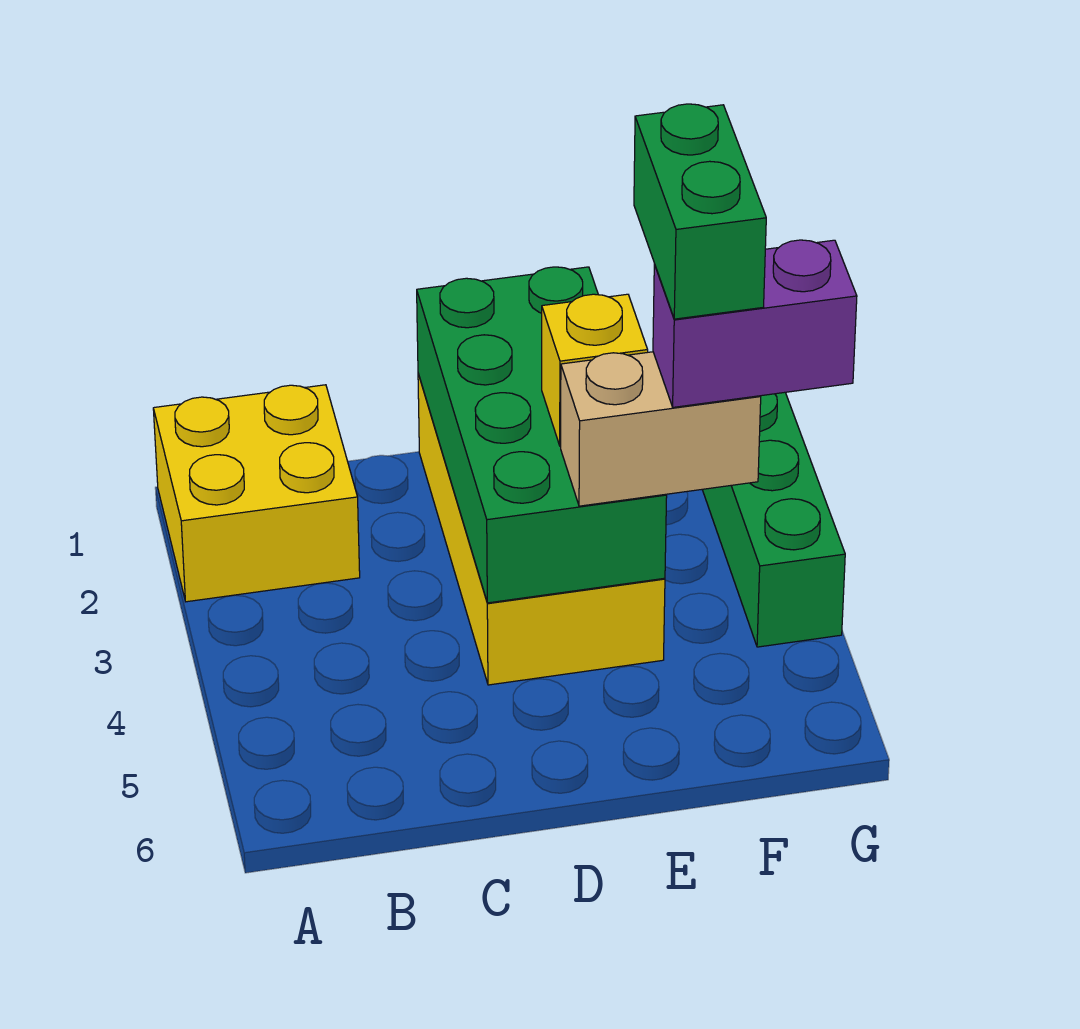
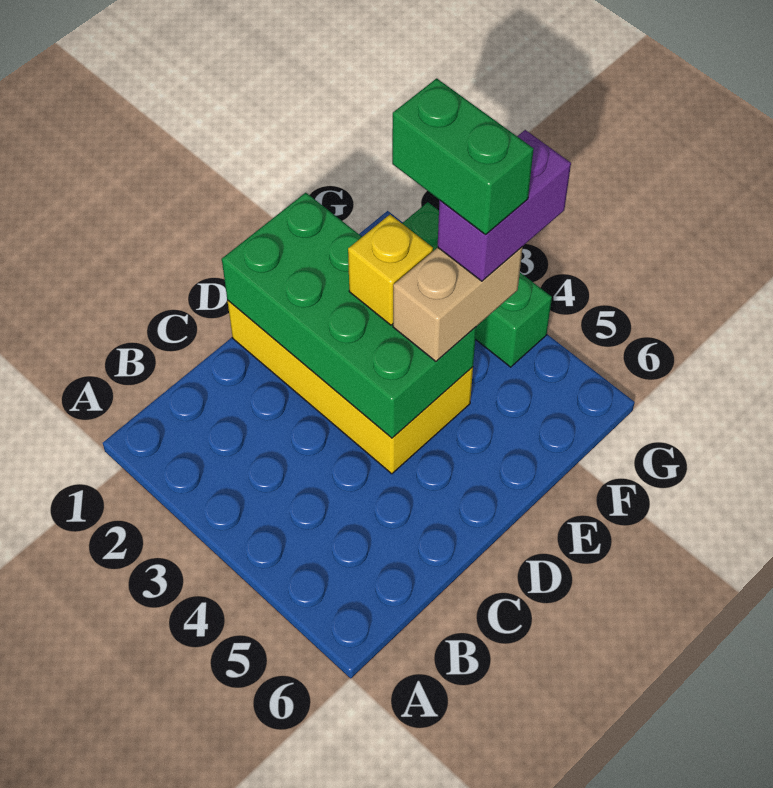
yellow brick A1:B2 level 1 -> none

